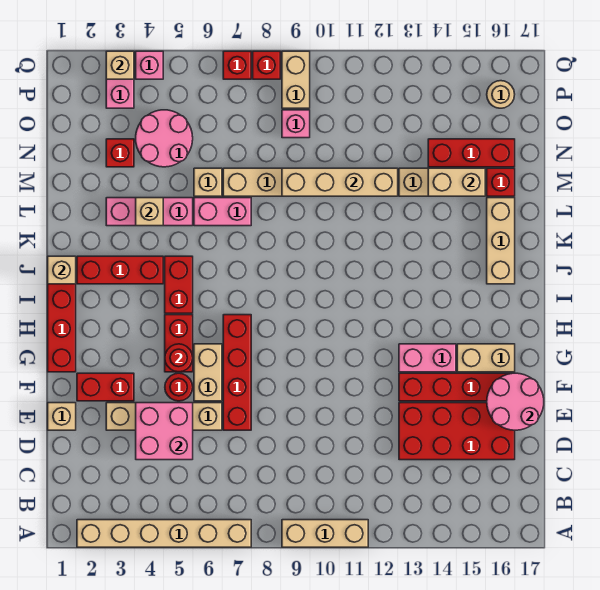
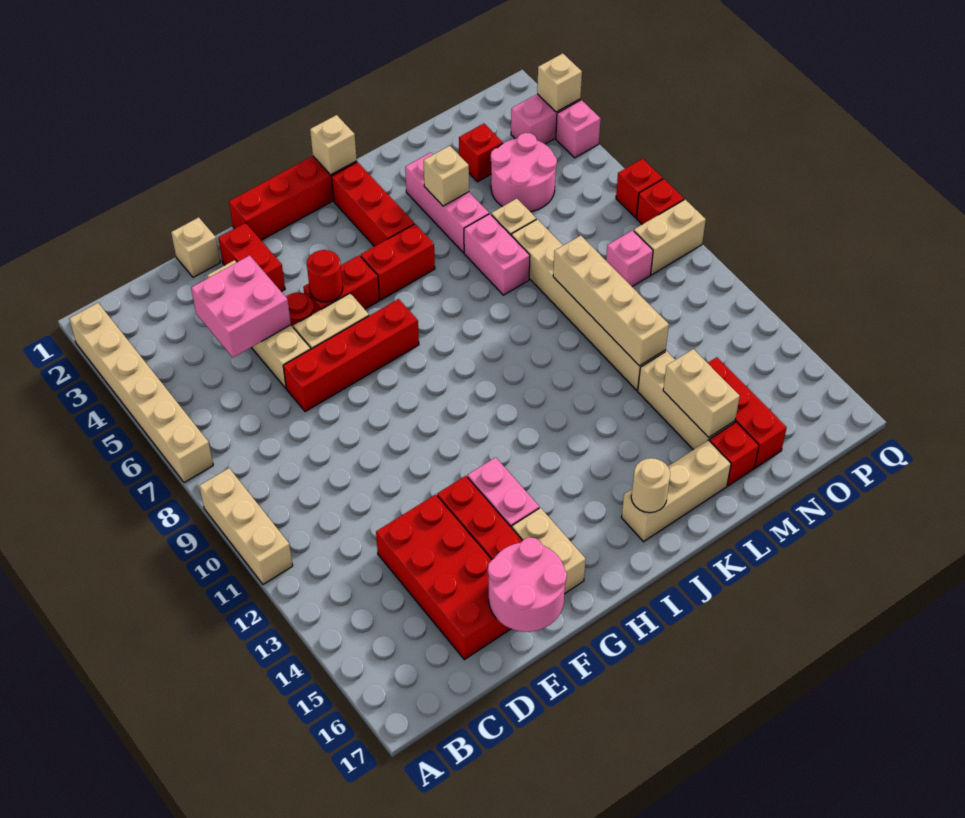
tan round brick P16 level 1 -> tan round brick J16 level 2

